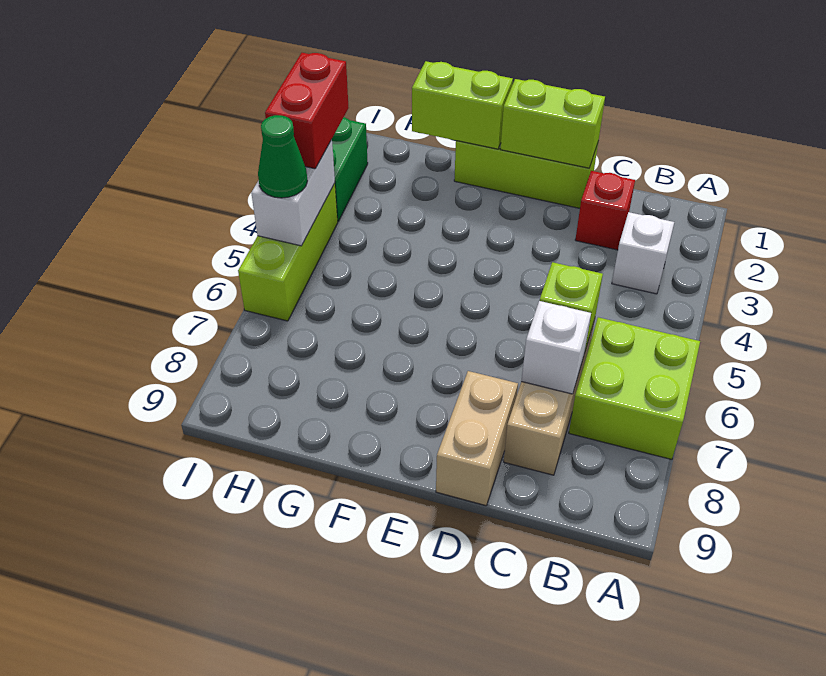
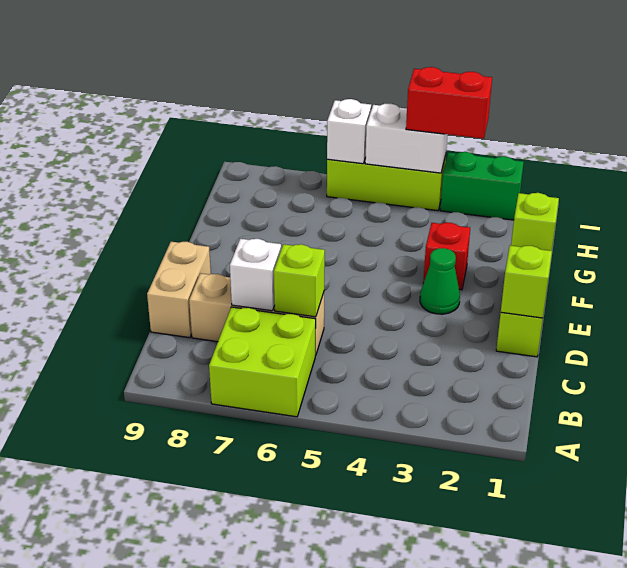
white brick B3 level 1 -> white brick I6 level 2
red brick C2 level 1 -> red brick F3 level 1
lime brick D1:E1 level 2 -> lime brick D1 level 2
tan brick D8:D9 level 1 -> tan brick C9:D9 level 1
lime brick F1:G1 level 2 -> lime brick F1 level 2
green cone I5 level 3 -> green cone E3 level 1

